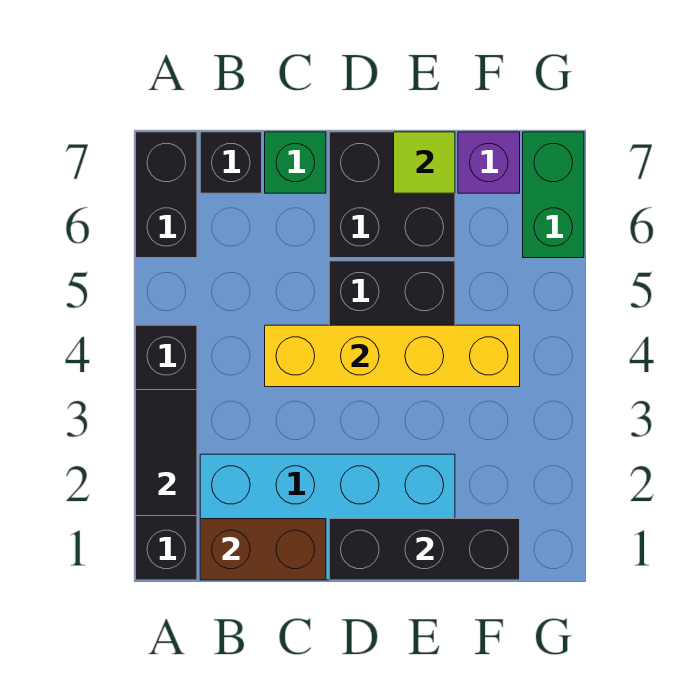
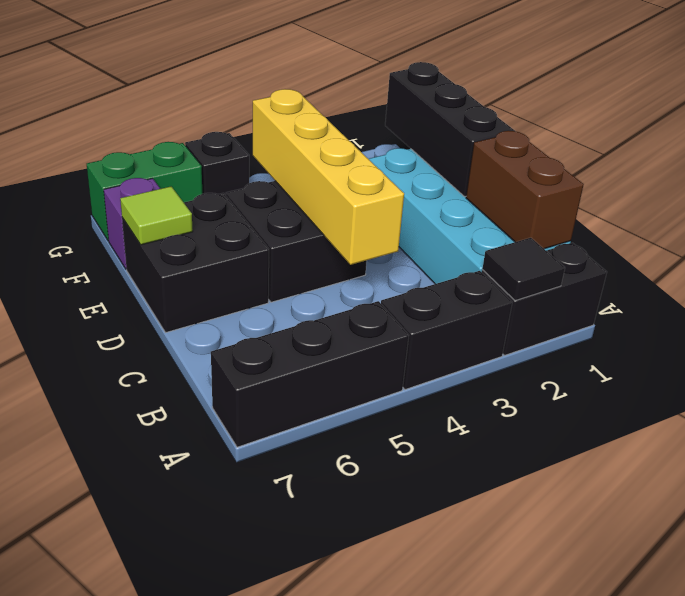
black tile A2:A3 level 2 -> black tile A2 level 2
black brick A6:A7 level 1 -> black brick A5:A7 level 1
black brick B7 level 1 -> black brick G5 level 1
green brick C7 level 1 -> none

